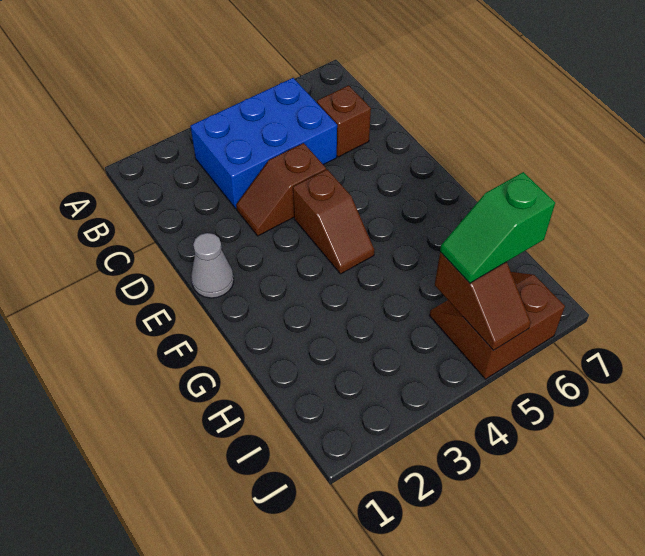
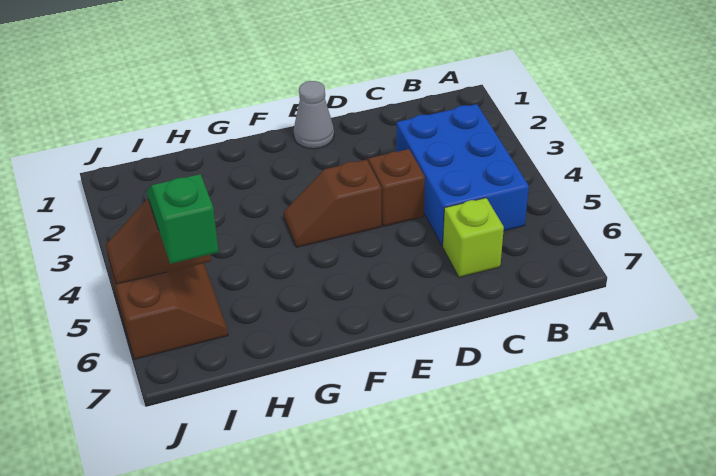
brown brick C6 level 1 -> lime brick C6 level 1

